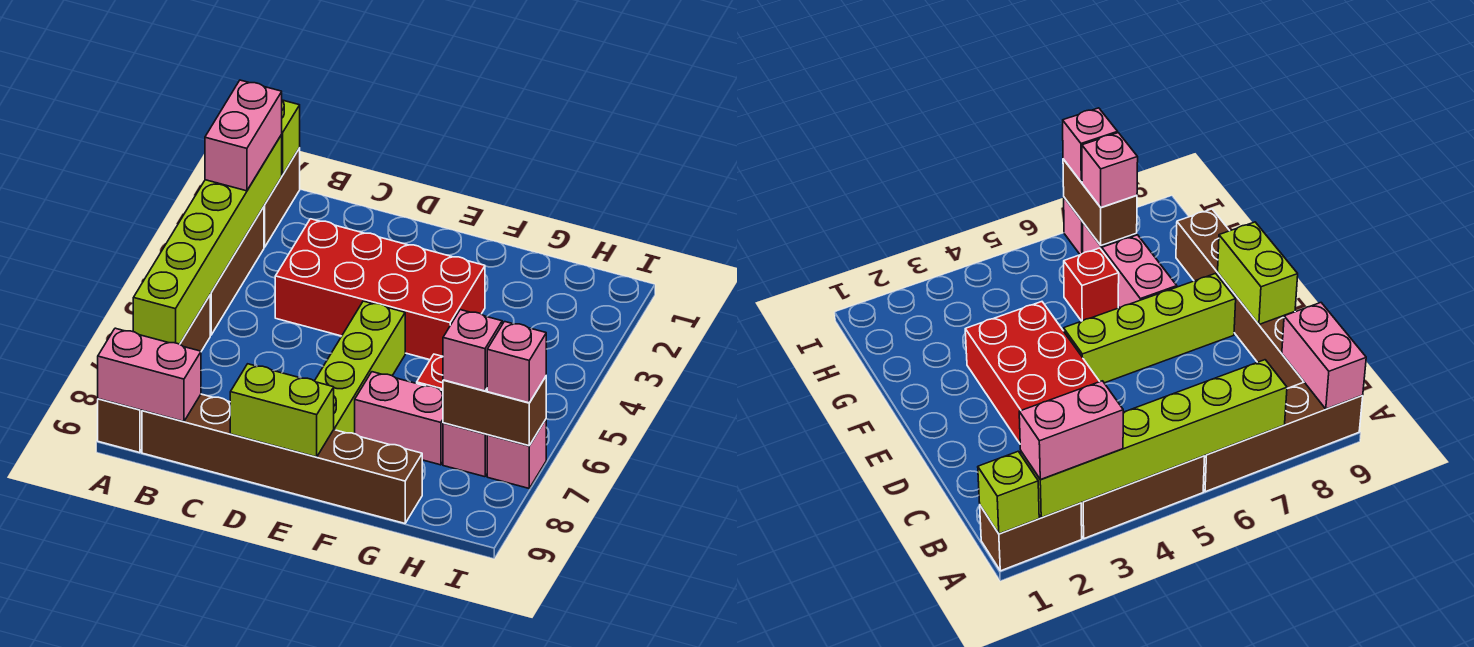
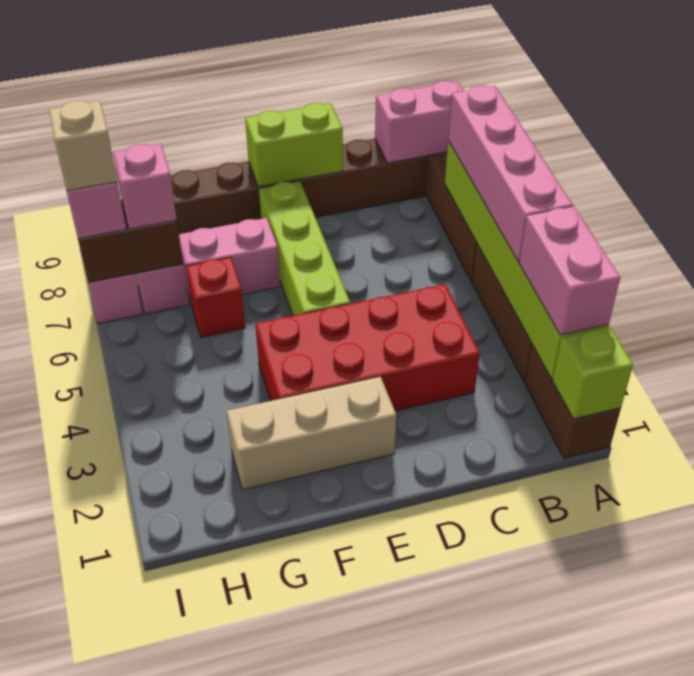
none -> pink brick A4:A7 level 3
none -> tan brick E2:G2 level 1
none -> tan brick I7 level 4

